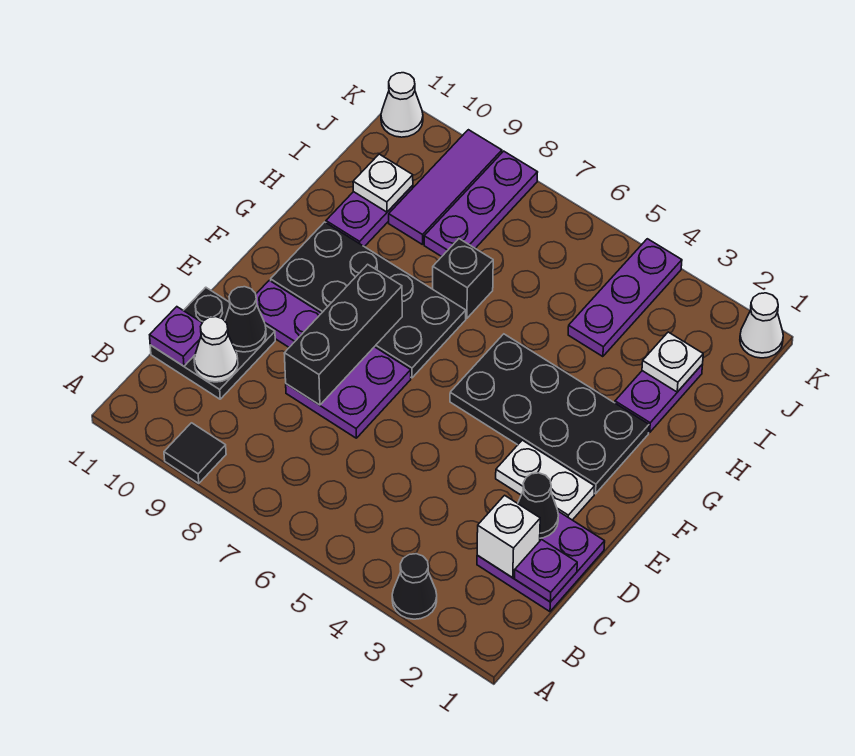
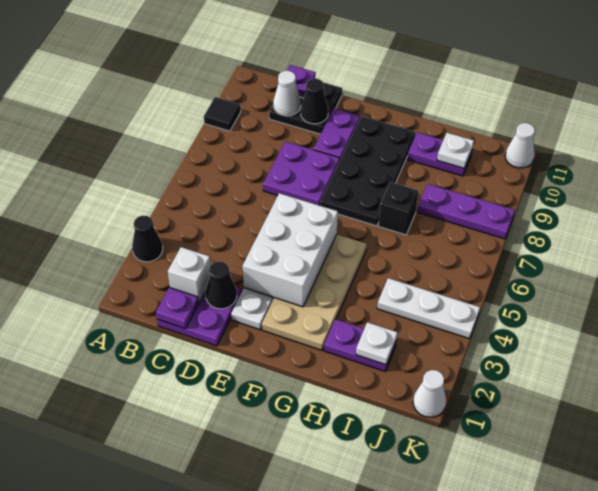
black brick D8:F8 level 2 -> none
none -> white brick E3:F5 level 2
black plate F2:G5 level 1 -> tan plate F2:G5 level 1
purple plate I4:K4 level 1 -> white plate I4:K4 level 1
purple tile I9:K9 level 1 -> none

